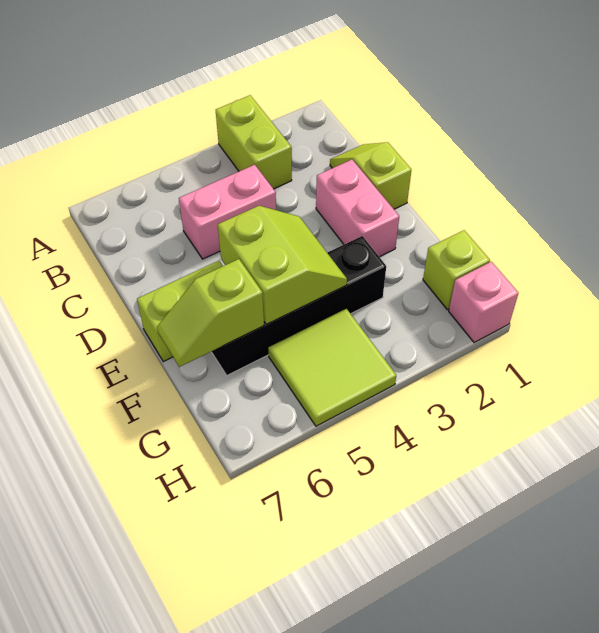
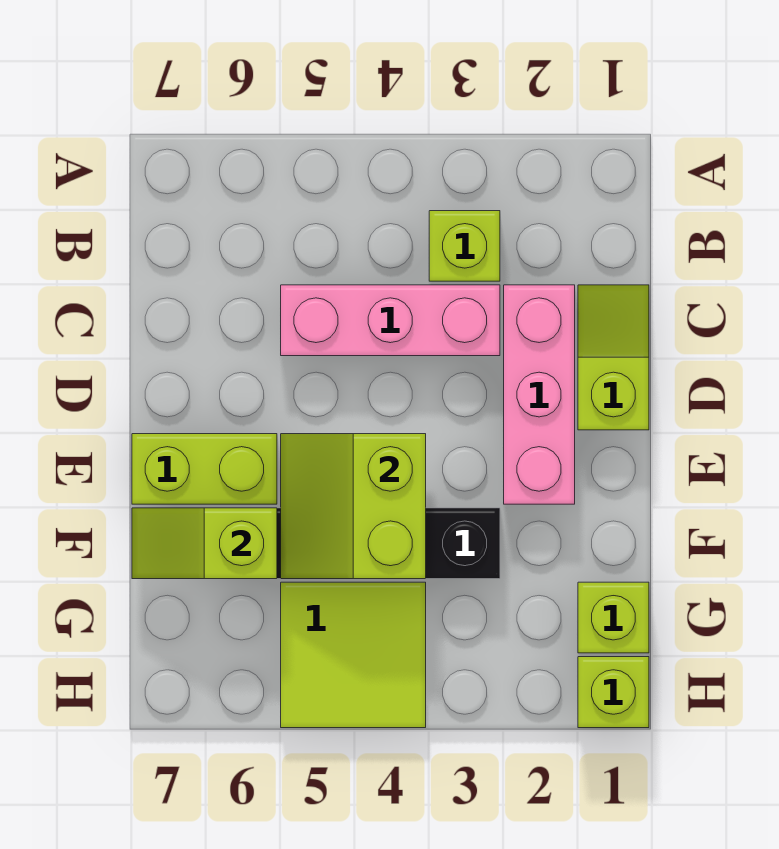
lime brick A3:B3 level 1 -> lime brick B3 level 1
pink brick C4:C5 level 1 -> pink brick C3:C5 level 1
pink brick D2:E2 level 1 -> pink brick C2:E2 level 1
lime slope E4:F5 level 2 top 5 -> lime slope E4:F5 level 2 top 4
pink brick H1 level 1 -> lime brick H1 level 1

